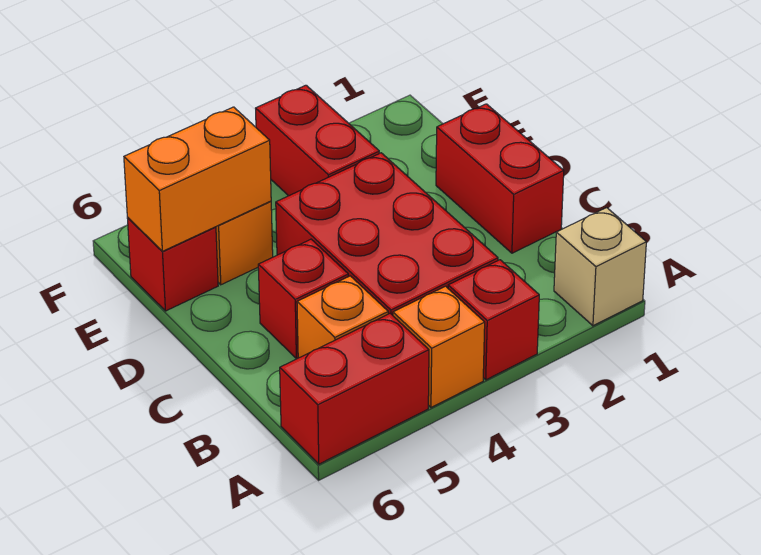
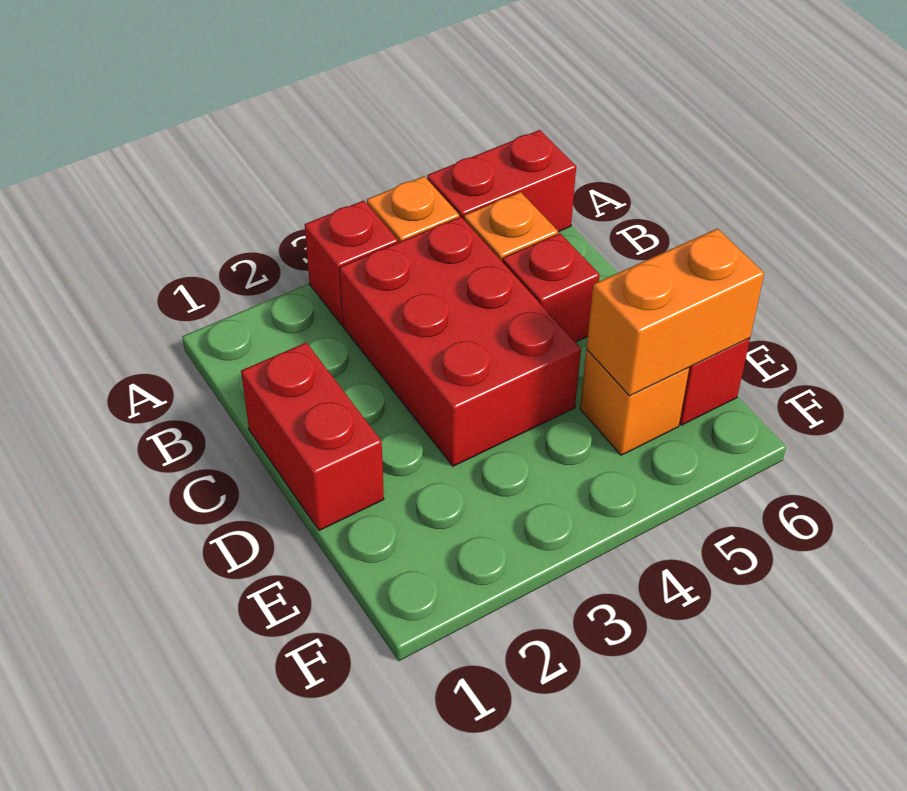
tan brick A1 level 1 -> none
red brick E3:F3 level 1 -> none

